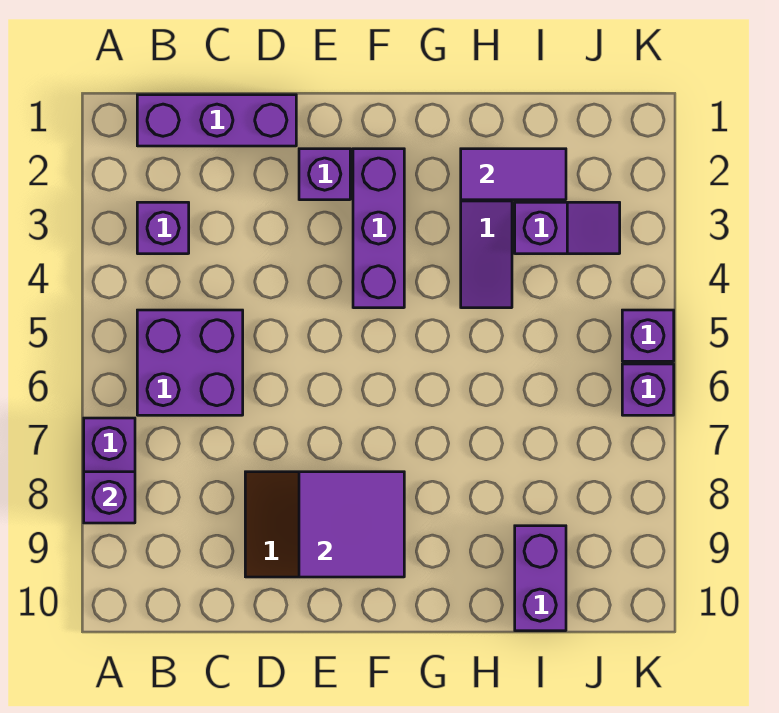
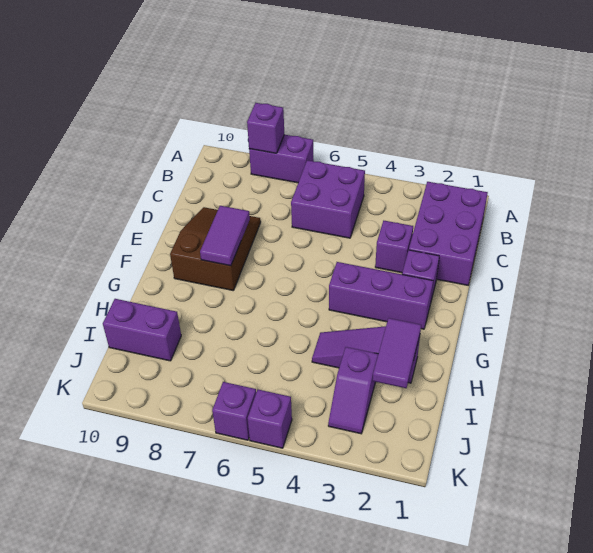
purple brick B1:D1 level 1 -> purple brick B1:D2 level 1
purple brick B3 level 1 -> purple brick D3 level 1
purple tile E8:F9 level 2 -> purple tile E8:F8 level 2

